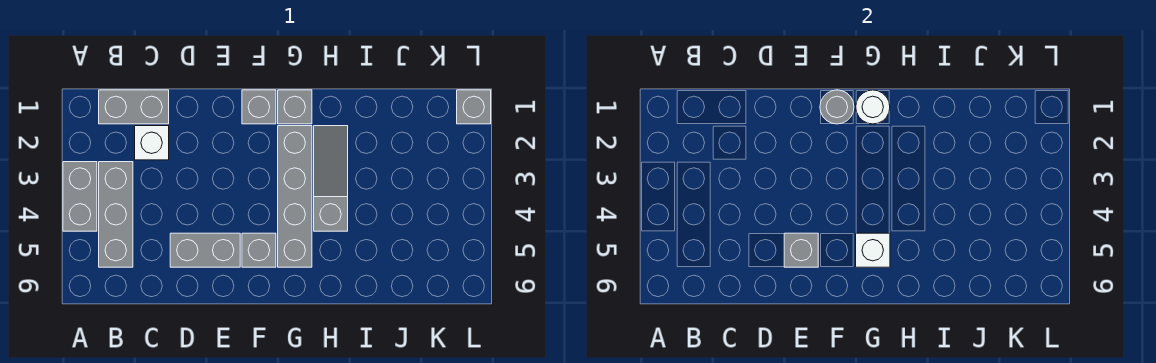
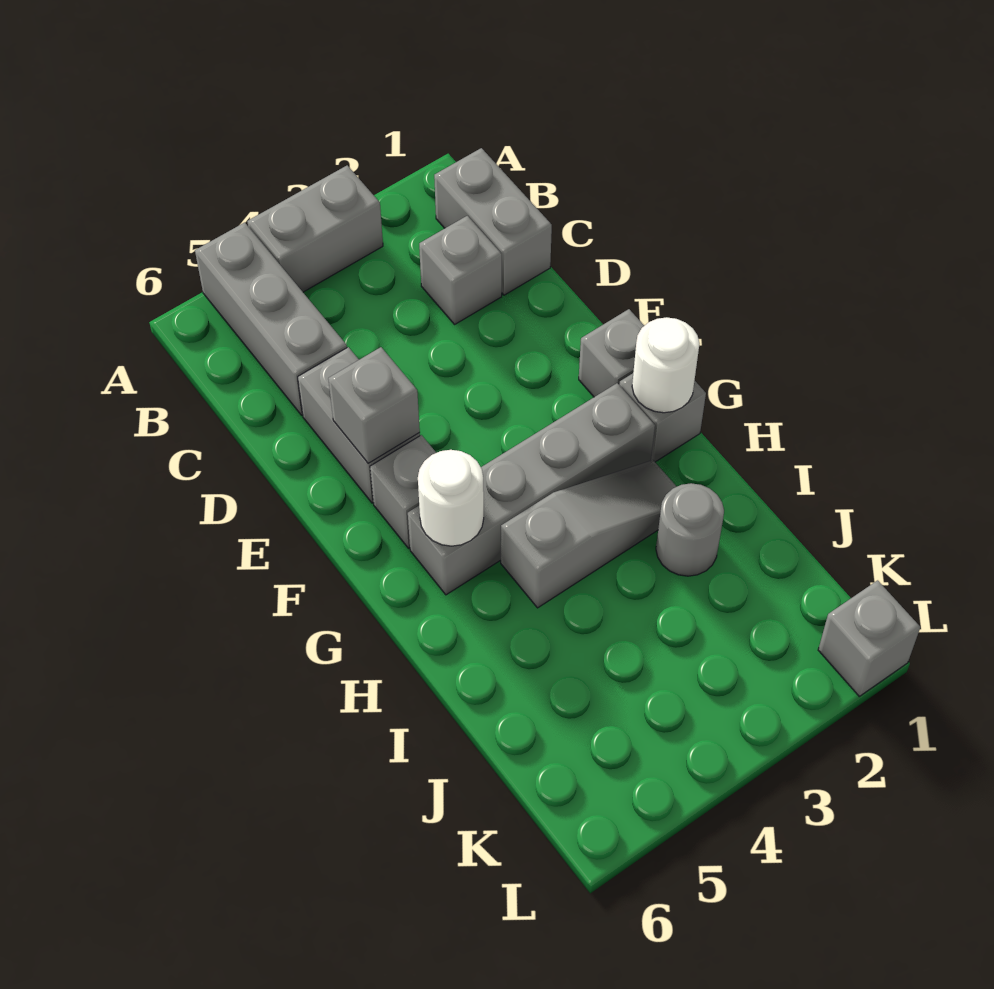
grey brick B3:B5 level 1 -> grey brick A5:C5 level 1
white brick C2 level 1 -> grey brick C2 level 1
grey round brick F1 level 2 -> grey round brick I2 level 1
white brick G5 level 2 -> white round brick G5 level 2

